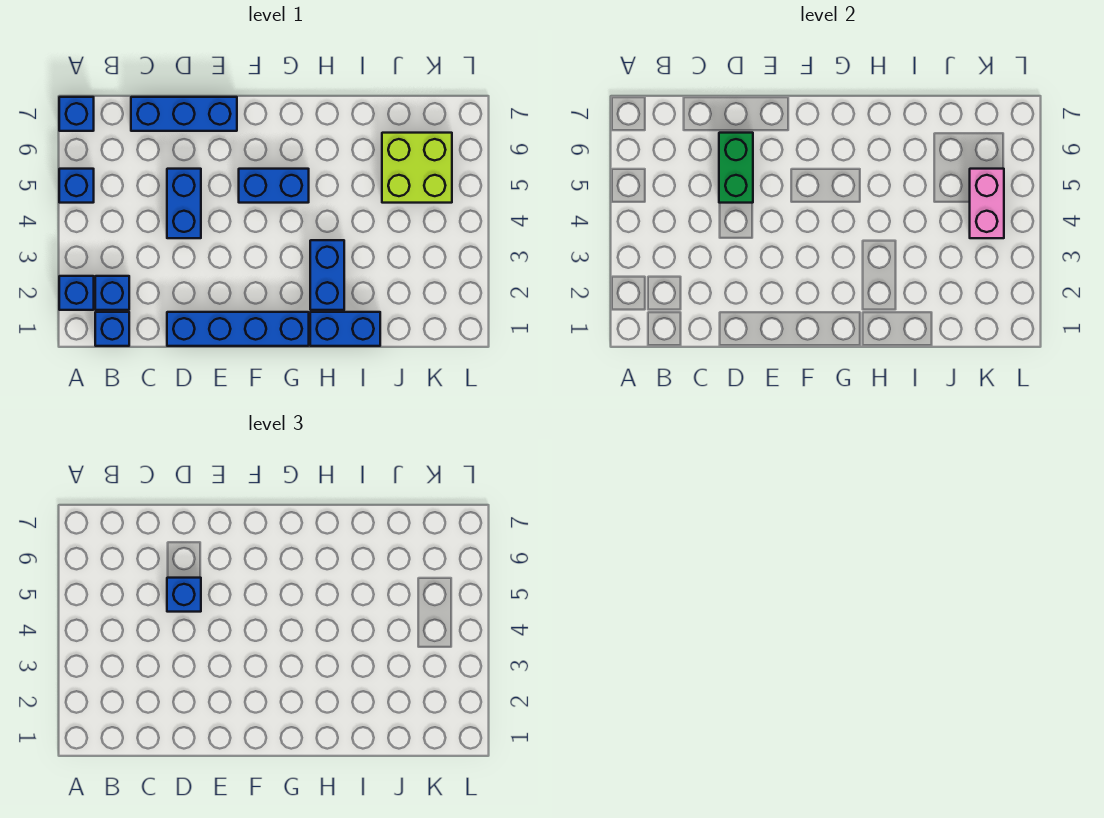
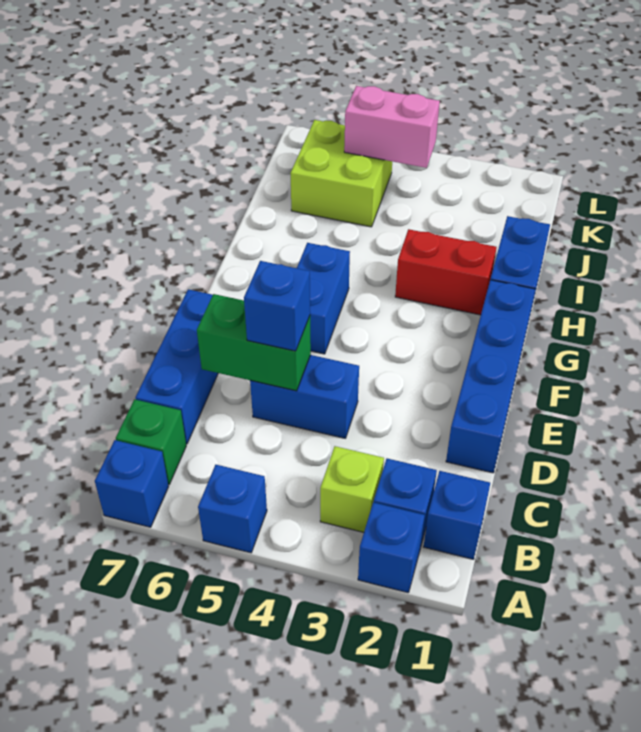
none -> lime brick B3 level 1
none -> green brick B7 level 1
blue brick H2:H3 level 1 -> red brick H2:H3 level 1

